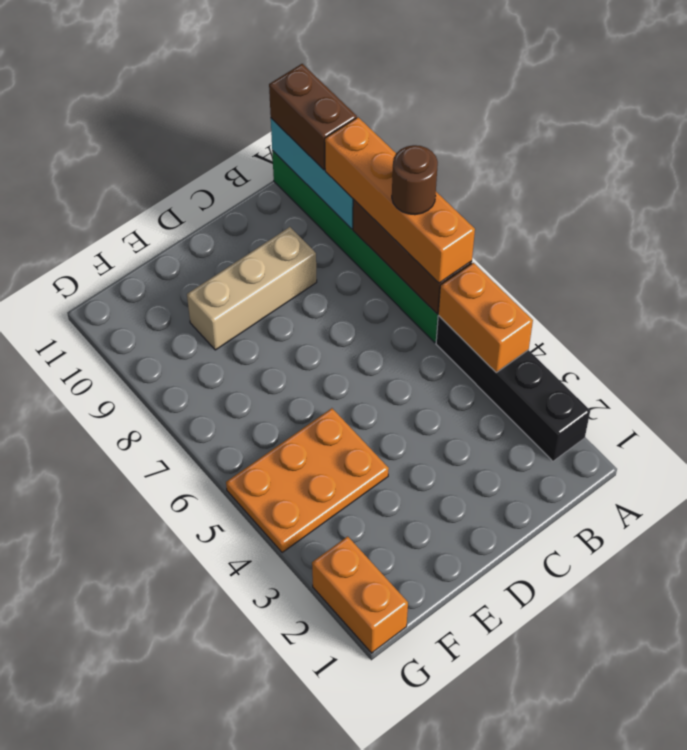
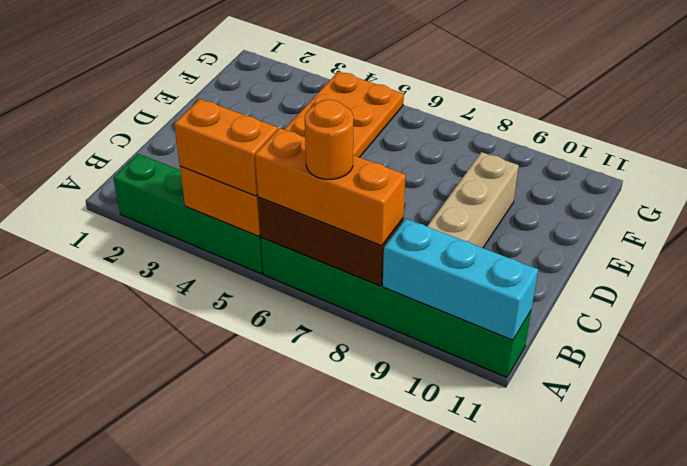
black brick A2:A5 level 1 -> green brick A2:A5 level 1
orange brick A6:A9 level 3 -> orange brick A6:A8 level 3
brown round brick A7 level 4 -> orange round brick A7 level 4
brown brick A10:A11 level 3 -> none
orange brick G1:G2 level 1 -> orange brick A4:A5 level 3

